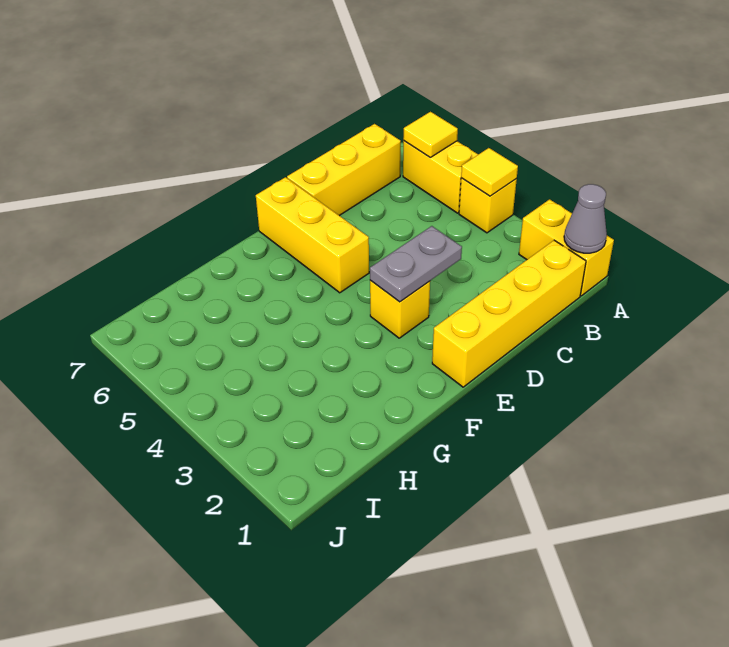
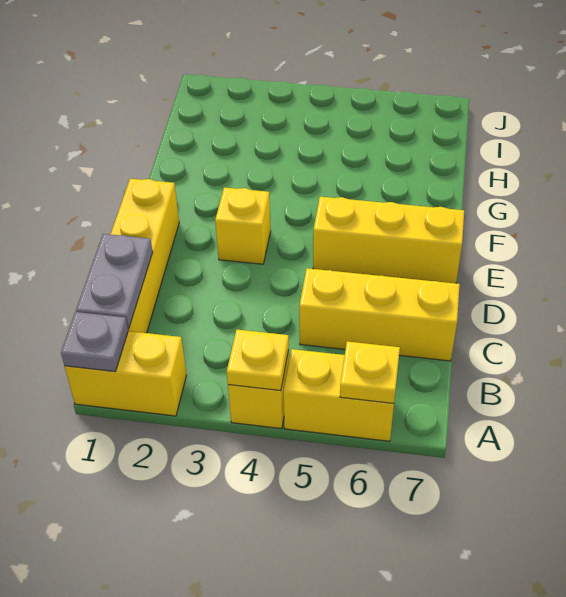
grey cone A1 level 2 -> grey plate A1 level 2
yellow tile A4 level 2 -> yellow plate A4 level 2
yellow tile A6 level 2 -> yellow plate A6 level 2
yellow brick B7:D7 level 1 -> yellow brick C5:C7 level 1
grey plate D3:E3 level 2 -> grey plate B1:C1 level 2

